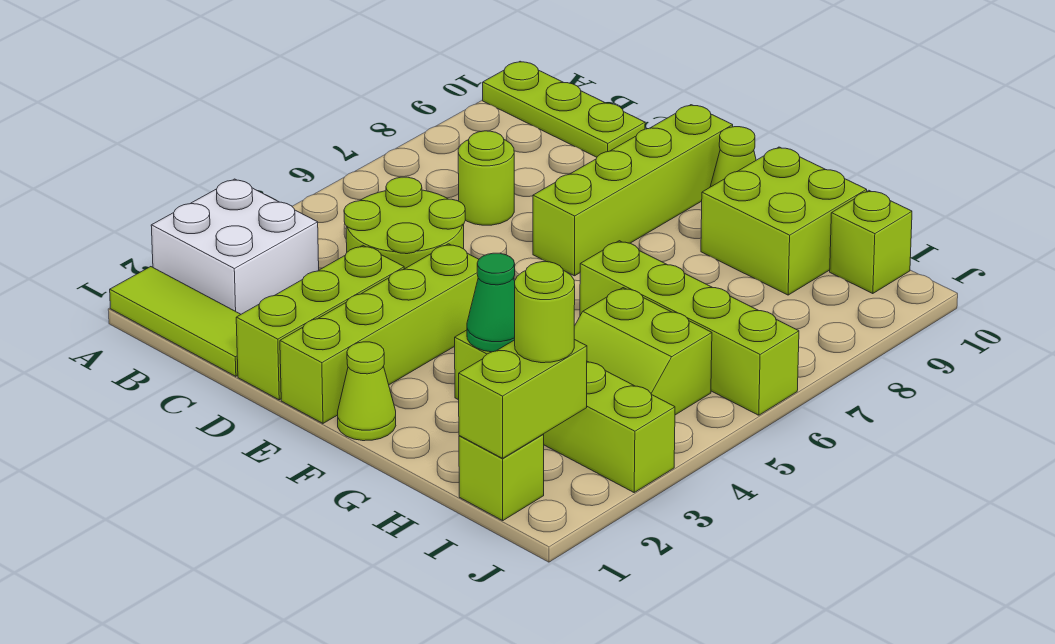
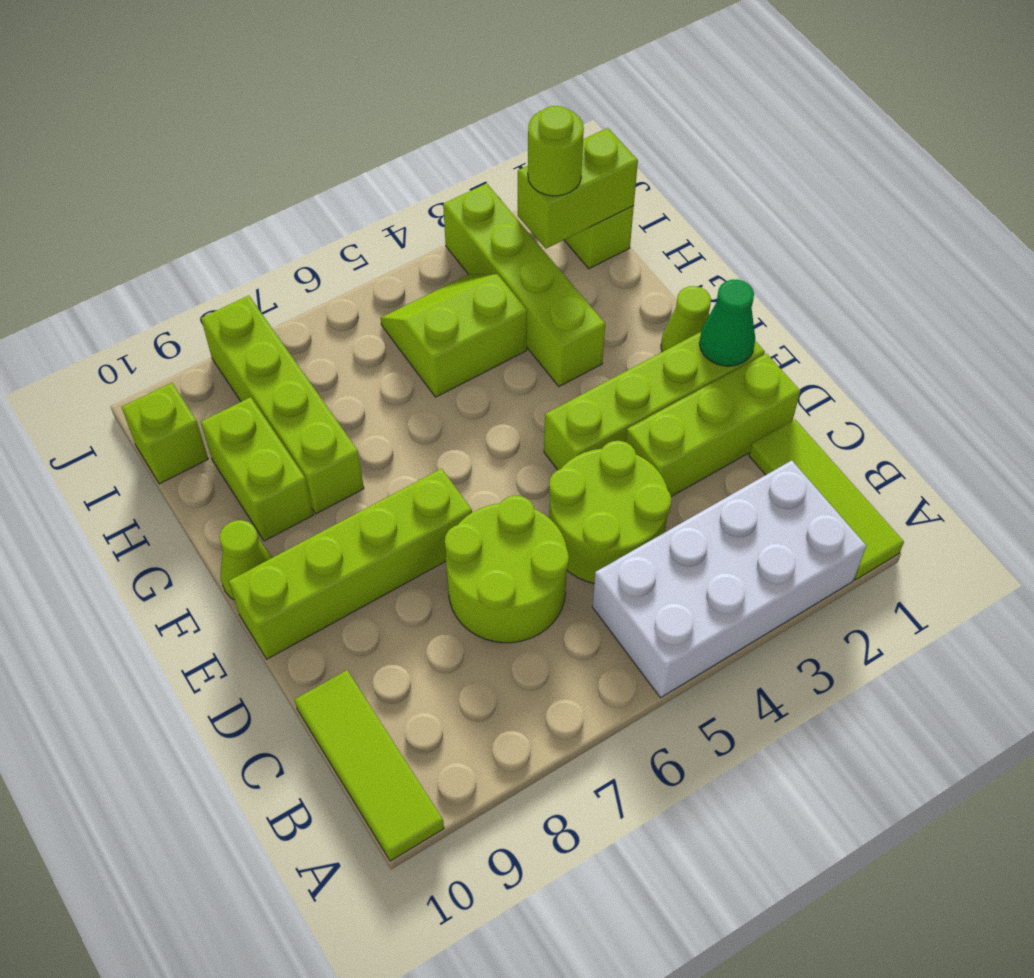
white brick A2:B3 level 1 -> white brick A2:B5 level 1
lime plate A10:C10 level 1 -> lime tile A10:C10 level 1
lime round brick C7 level 1 -> lime round brick C6:D7 level 1
green cone G3 level 2 -> green cone E1 level 2
lime brick G6:J6 level 1 -> lime brick G8:J8 level 1
lime brick G9:H10 level 1 -> lime brick G9:H9 level 1
lime slope H4:I5 level 1 top 5 -> lime slope H4:I5 level 1 top H

